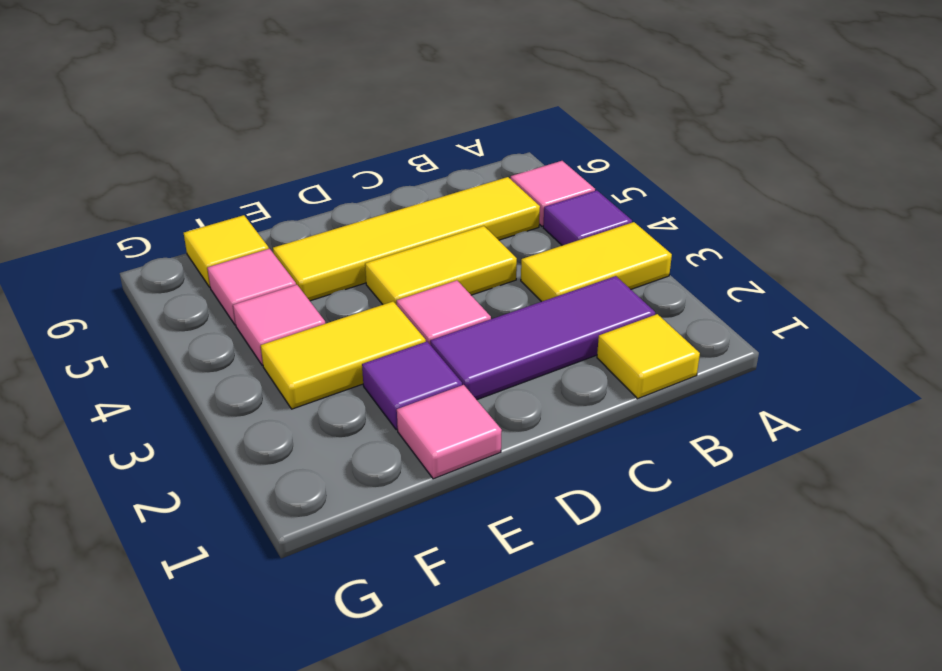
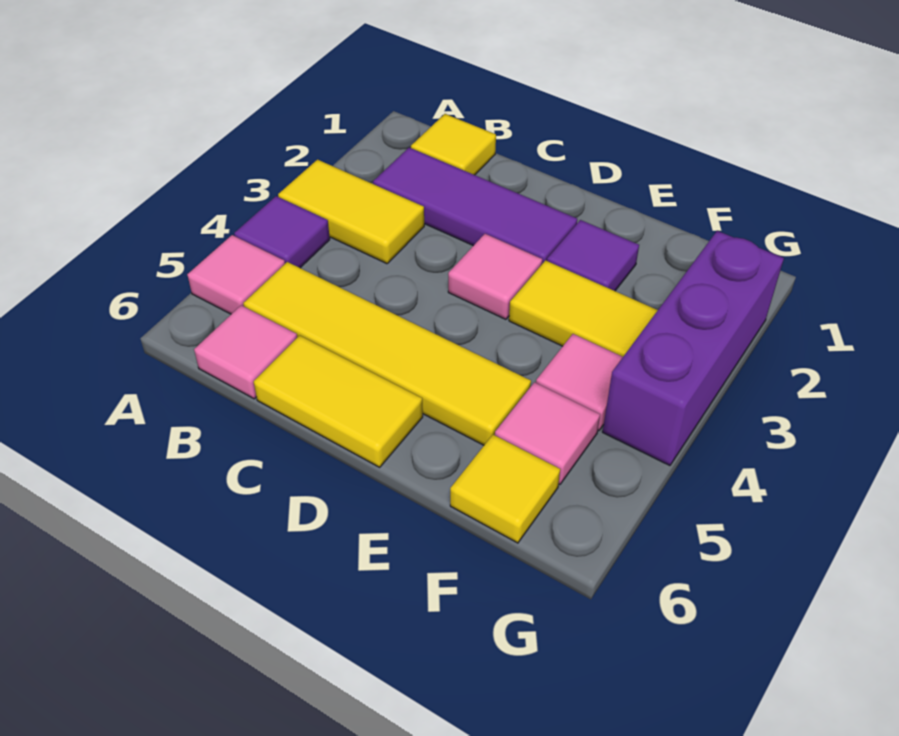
yellow tile C4:D4 level 1 -> yellow tile C6:D6 level 1
pink tile E1 level 1 -> pink tile B6 level 1
none -> purple brick G2:G4 level 1

